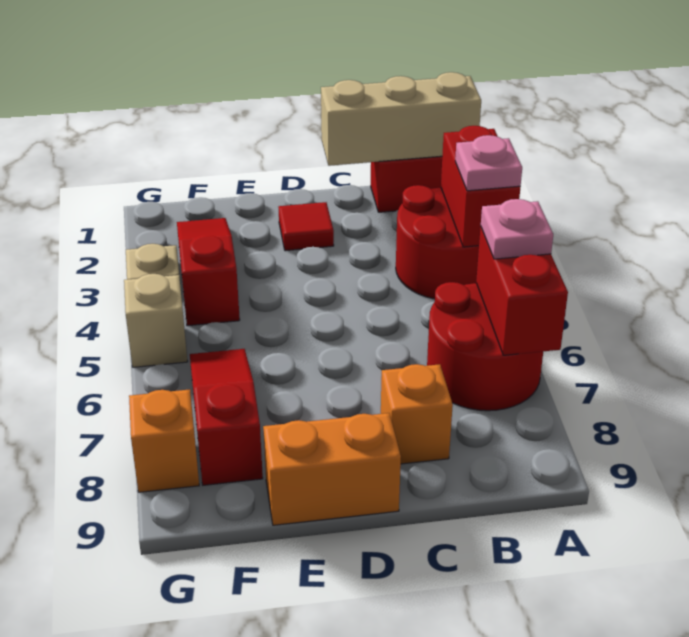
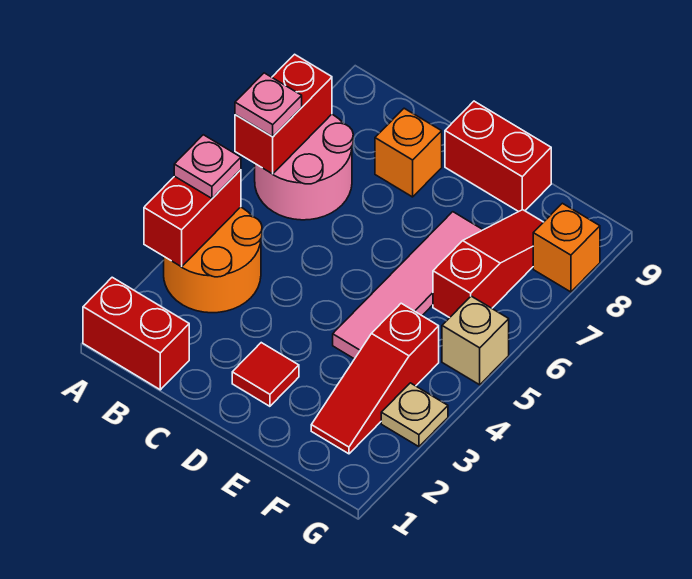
tan brick A1:C1 level 2 -> none
red round brick A3:B4 level 1 -> orange round brick A3:B4 level 1
red round brick A6:B7 level 1 -> pink round brick A6:B7 level 1
orange brick D9:E9 level 1 -> red brick D9:E9 level 1
none -> pink tile E4:E7 level 1
red slope F6:F8 level 1 top 8 -> red slope F6:F8 level 1 top 6

